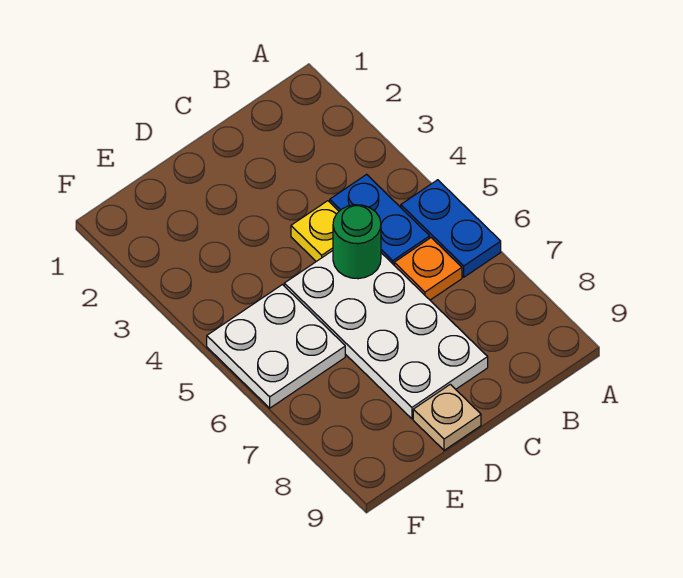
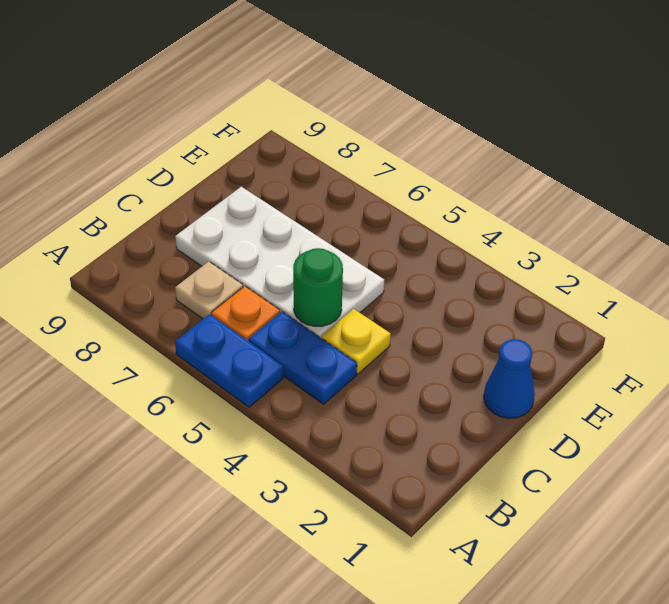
none -> blue cone D1 level 1
tan plate D9 level 1 -> tan plate B7 level 1
white plate E5:F6 level 1 -> none

